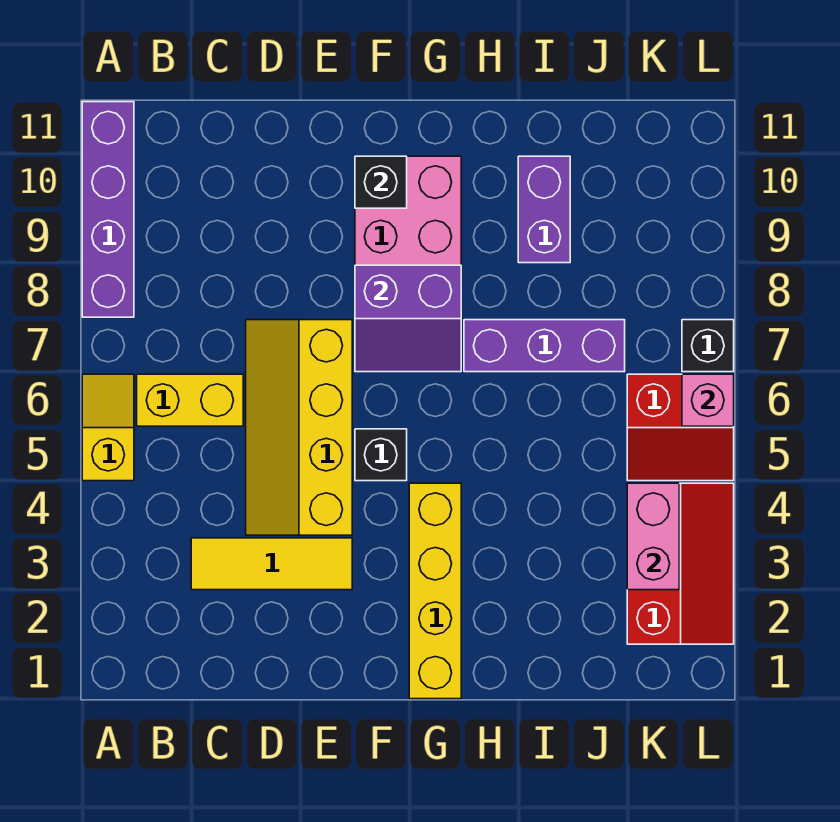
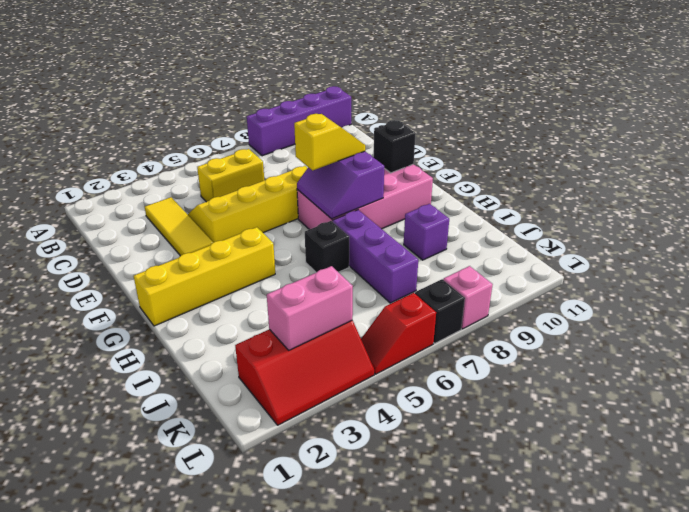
yellow slope A5:A6 level 1 top 5 -> yellow slope F7:F8 level 3 top 7
yellow brick B6:C6 level 1 -> yellow brick C5:C6 level 1
black brick F5 level 1 -> black brick H6 level 1
purple brick I9:I10 level 1 -> purple brick I9 level 1
red slope K5:L6 level 1 top 6 -> red slope L5:L6 level 1 top 6
pink brick L6 level 2 -> pink brick L8 level 1

